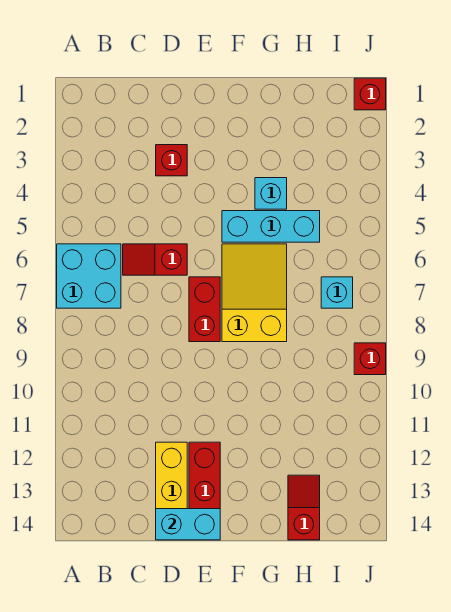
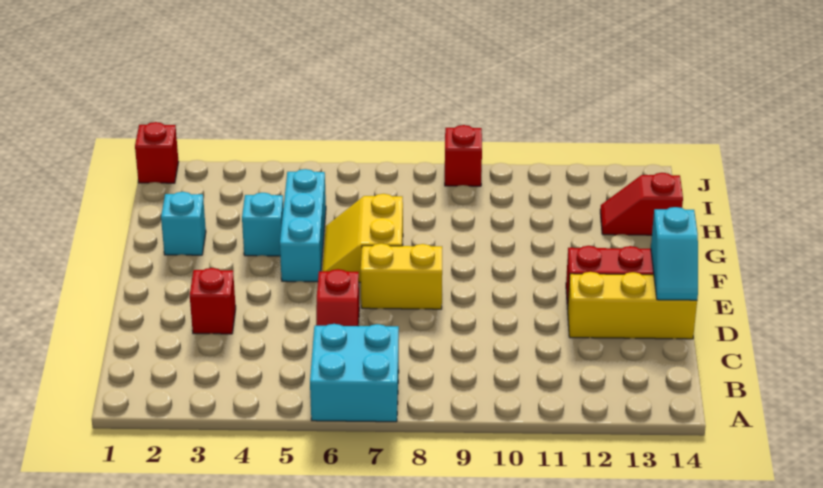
cyan brick D14:E14 level 2 -> cyan slope D14:E14 level 2 top E
red brick E7:E8 level 1 -> yellow brick E7:E8 level 1
yellow slope F6:G8 level 1 top 8 -> yellow slope F6:G7 level 1 top 7
cyan brick I7 level 1 -> cyan brick G2 level 1

